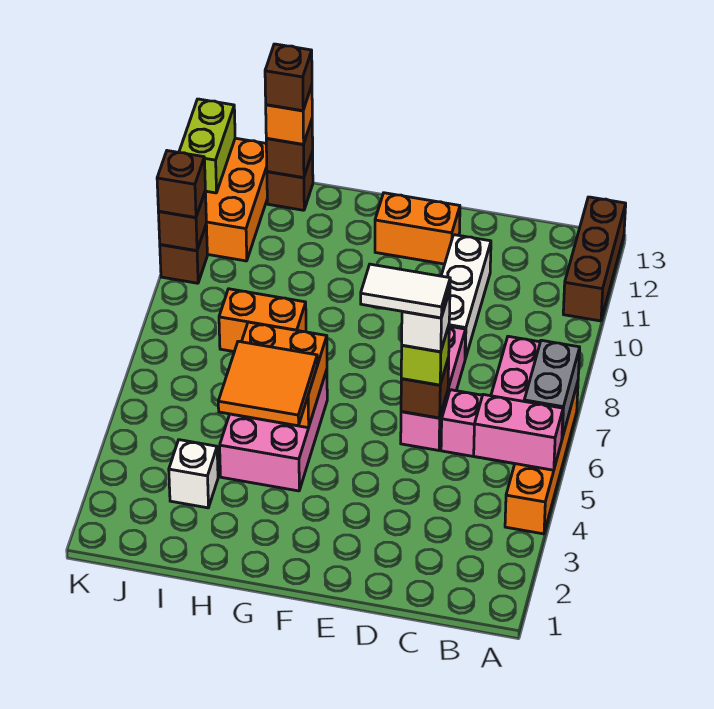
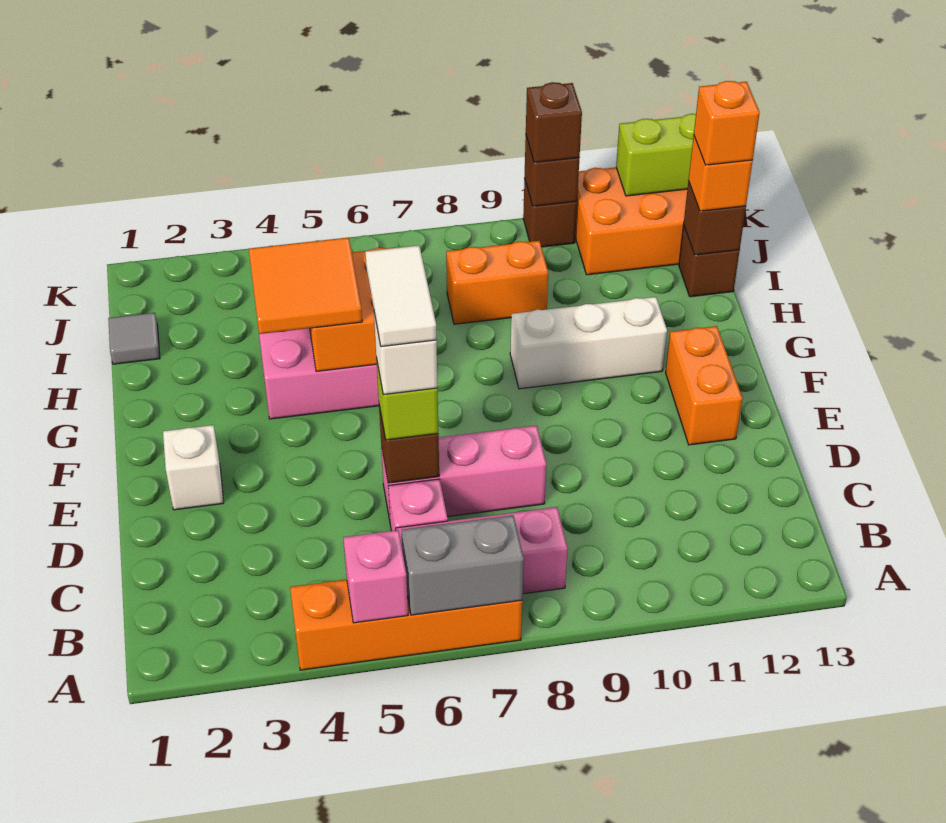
pink brick A5:B5 level 2 -> pink brick A5 level 2
brown brick A11:A13 level 1 -> none
white brick D9:D11 level 1 -> white brick G9:G11 level 1
orange brick H8:I8 level 1 -> orange brick I8:I9 level 1
none -> grey tile I1 level 1
white brick I3 level 1 -> white brick E2 level 1
brown brick I13 level 4 -> orange brick I13 level 4

